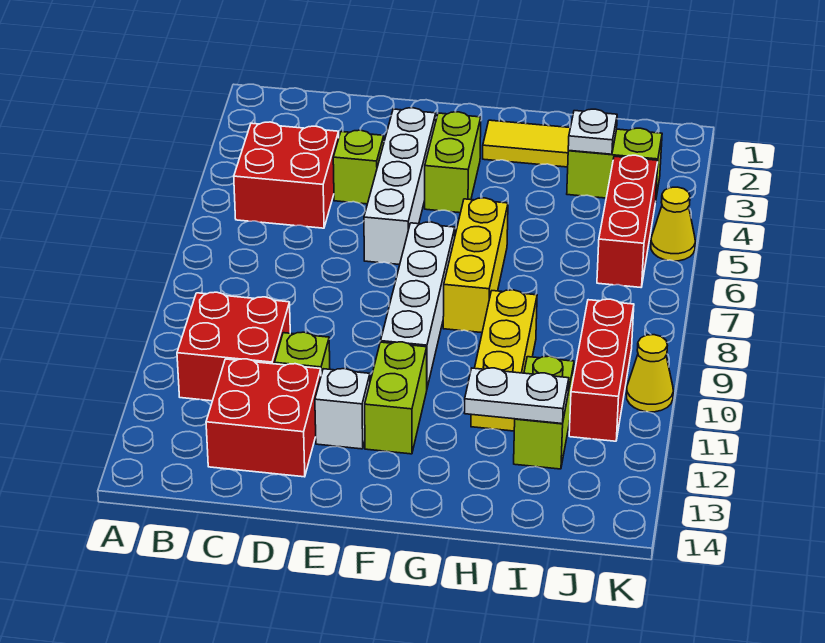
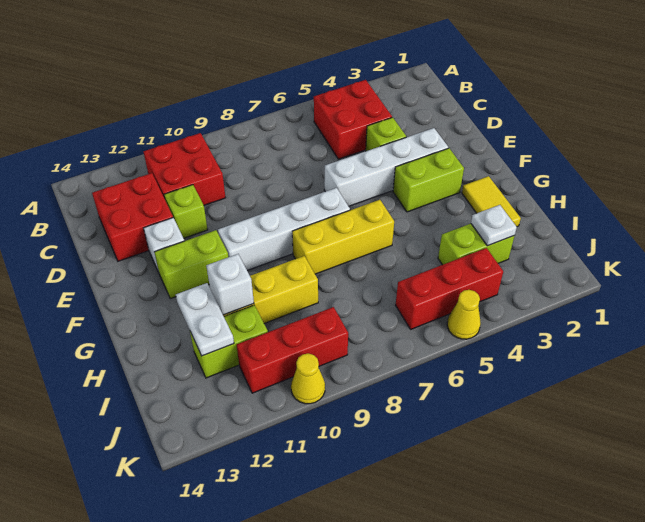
none -> white brick H11 level 2
lime brick I3:J3 level 1 -> lime brick I3:I4 level 1

